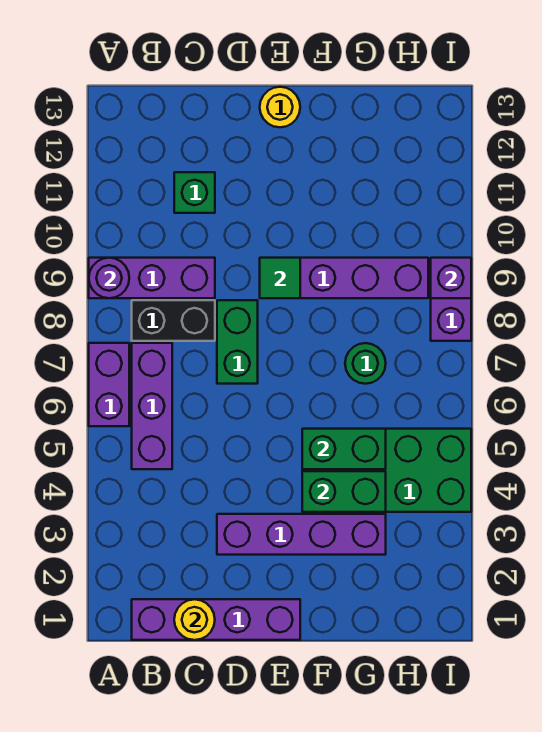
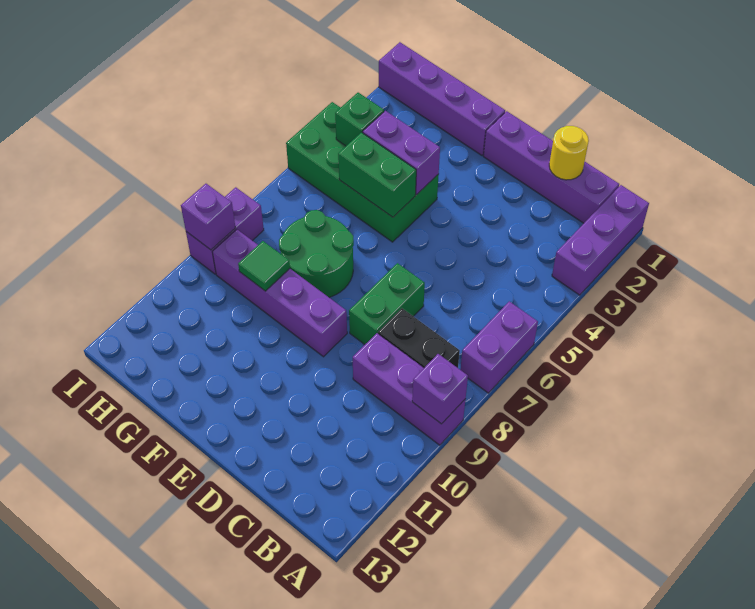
purple round brick A9 level 2 -> purple brick A9 level 2
purple brick B5:B7 level 1 -> purple brick A1:A3 level 1
green brick C11 level 1 -> green brick H4 level 2
purple brick D3:G3 level 1 -> purple brick F1:I1 level 1
green tile E9 level 2 -> green tile G9 level 2
yellow round brick E13 level 1 -> none
green brick F4:G4 level 2 -> purple brick F4:G4 level 2
green round brick G7 level 1 -> green round brick F7:G8 level 1

